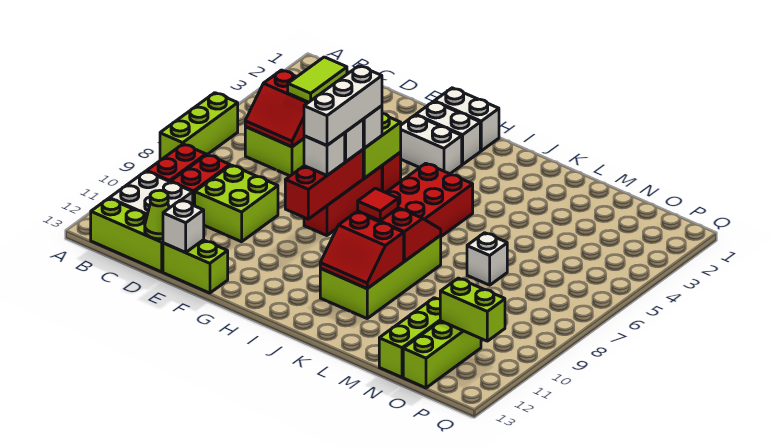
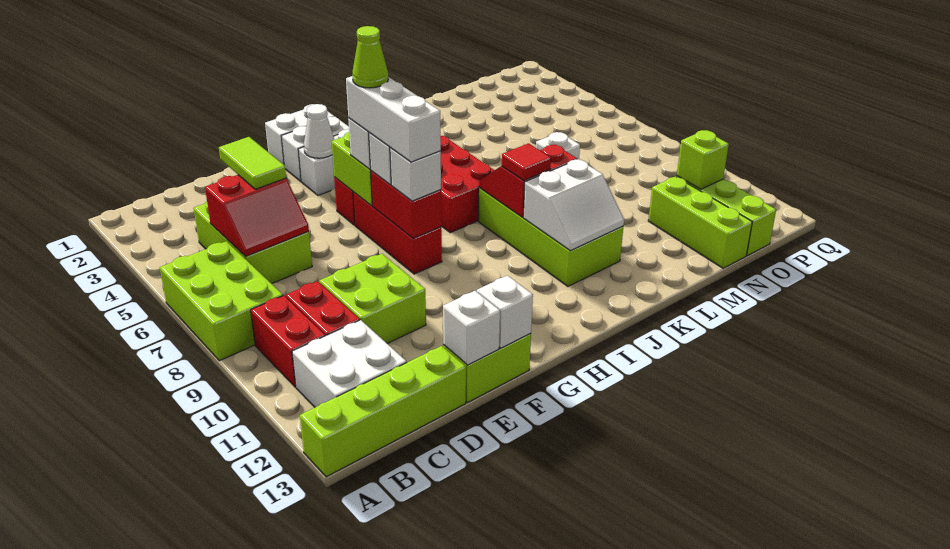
lime brick A6:A8 level 1 -> lime brick A6:B8 level 1
lime brick B13:D13 level 1 -> lime brick A13:D13 level 1
lime cone D13 level 2 -> lime cone G6 level 5
none -> white brick F13 level 2
none -> white cone G3 level 2
red brick G7:G9 level 2 -> red brick G7:G8 level 2
red slope J10:K11 level 2 top 10 -> white slope J10:K11 level 2 top 10
lime brick O11:P11 level 2 -> lime brick O11 level 2

